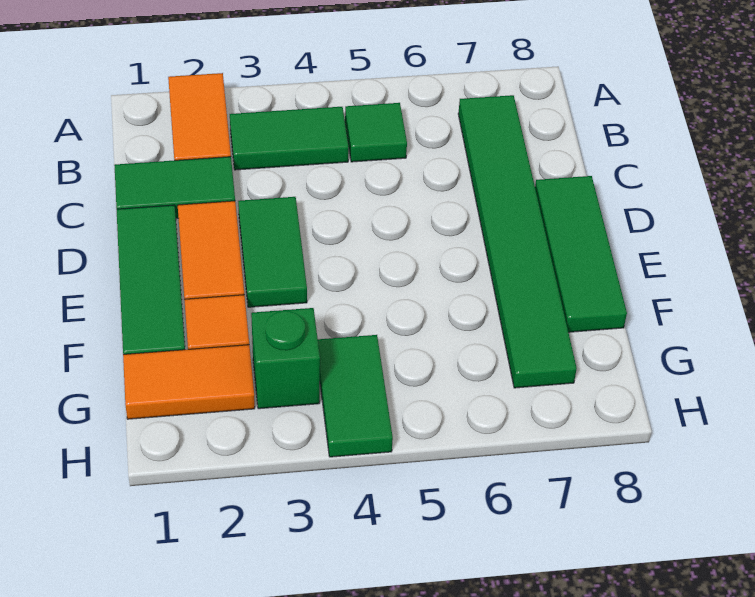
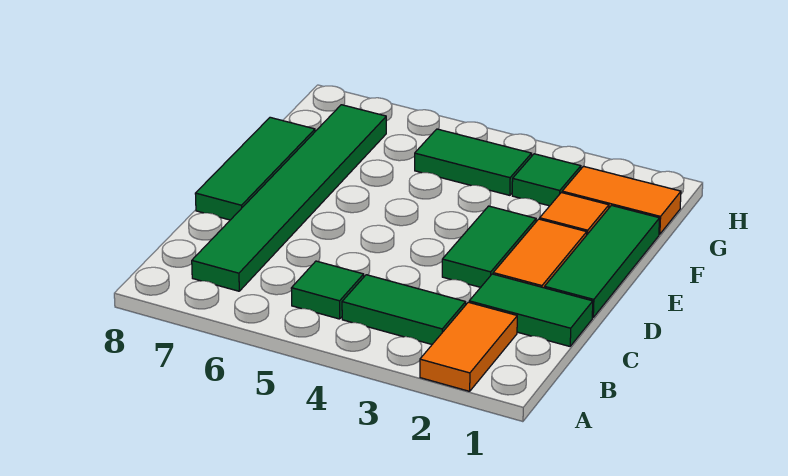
green brick G3 level 1 -> green tile G3 level 1
green tile G4:H4 level 1 -> green tile G4:G5 level 1

